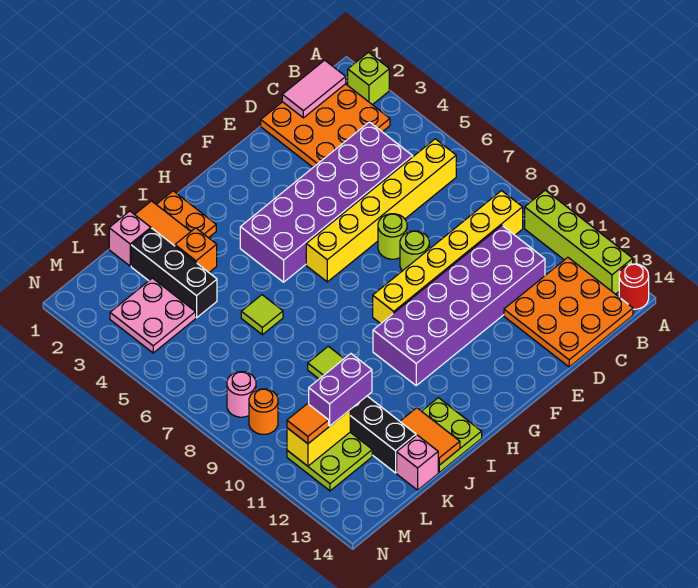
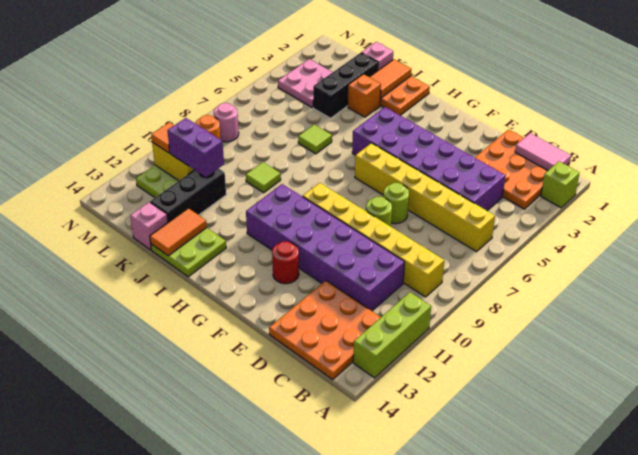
lime brick A10:A13 level 1 -> lime brick A11:A13 level 1
red round brick A14 level 1 -> red round brick F12 level 1

